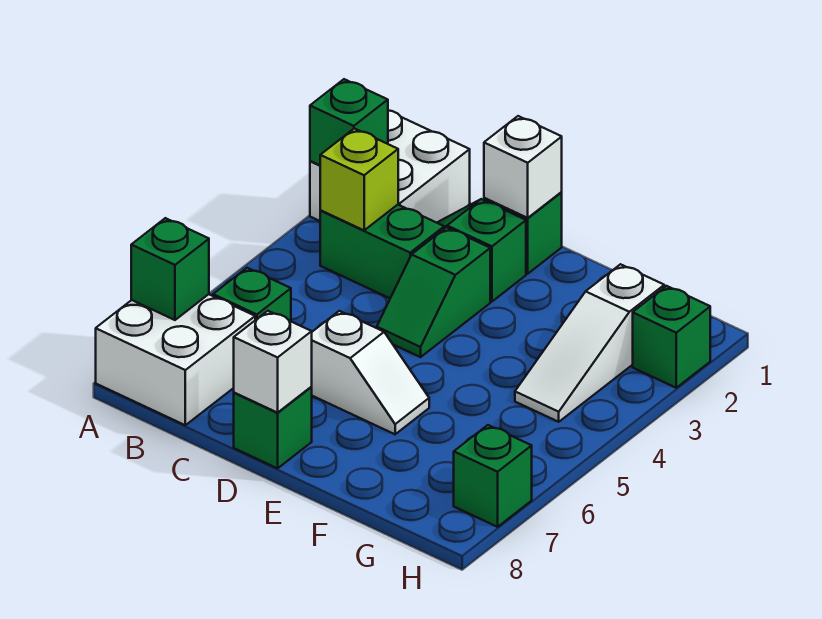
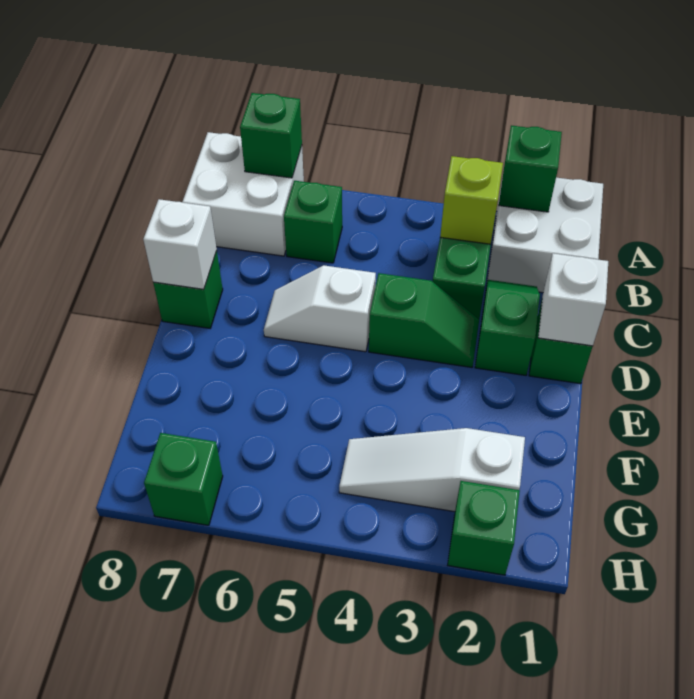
green slope D3:D4 level 1 top 3 -> green slope D3:D4 level 1 top 4
white slope D6:E6 level 1 top D -> white slope D5:D6 level 1 top 5

